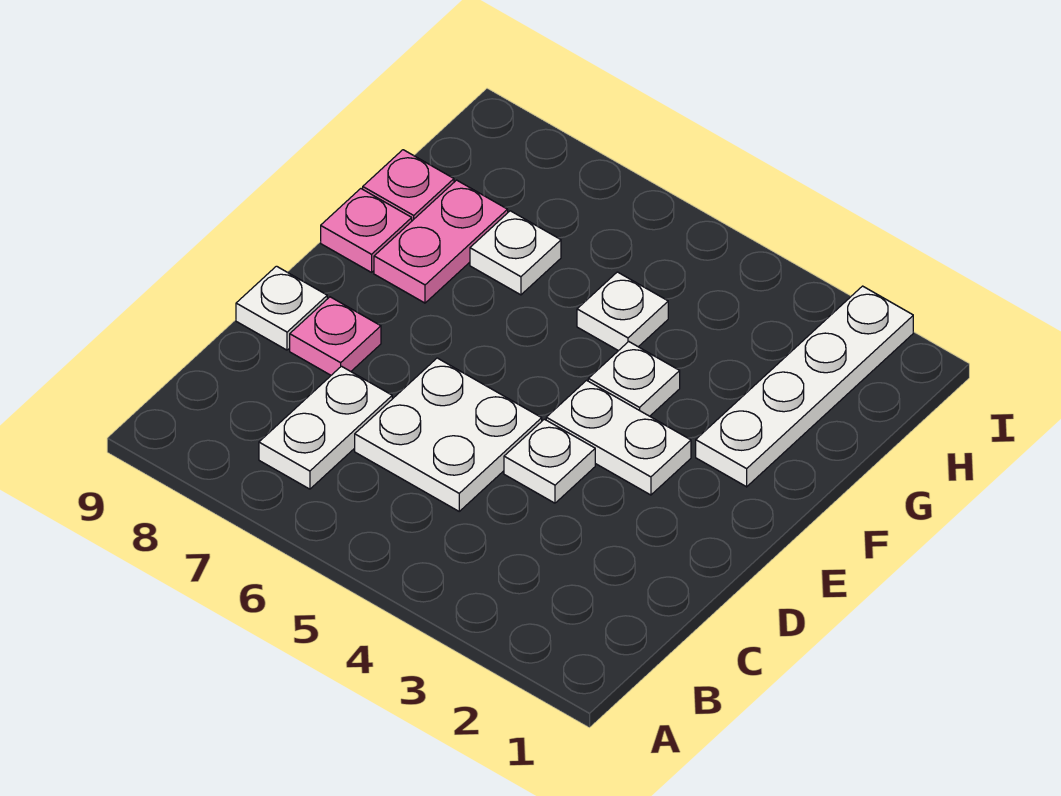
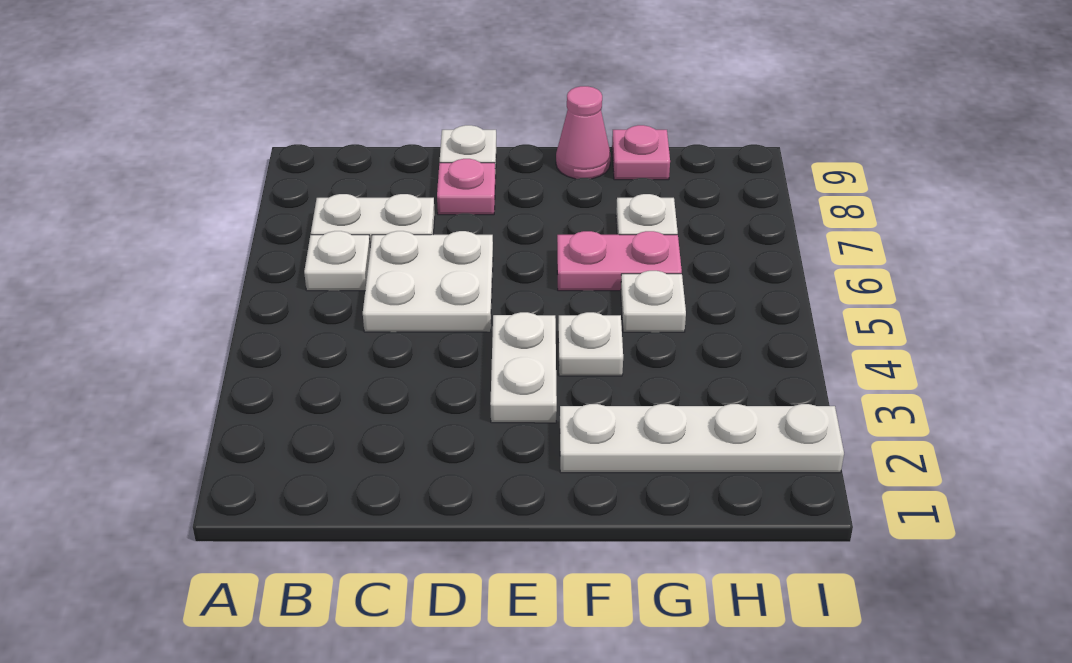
white plate D4 level 1 -> white plate B6 level 1
pink plate F8:G8 level 1 -> pink plate F6:G6 level 1
pink plate F9 level 1 -> pink cone F9 level 1

